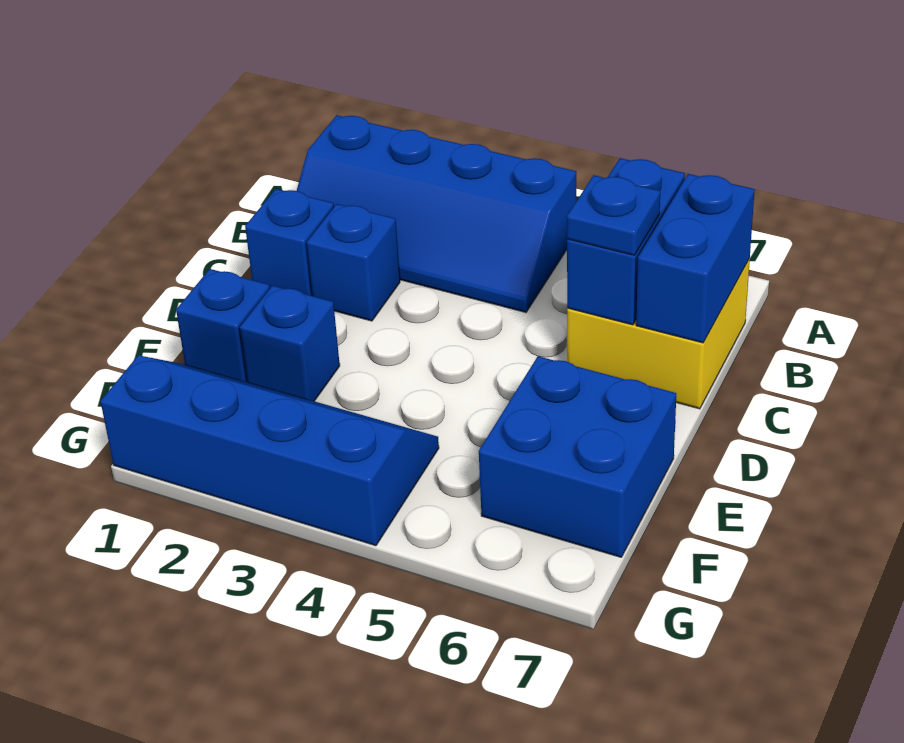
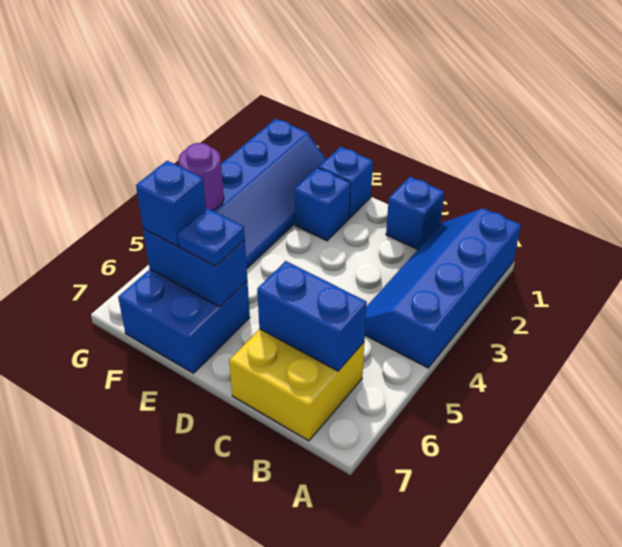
blue brick B7:C7 level 2 -> blue brick E6:F6 level 2
blue brick C2 level 1 -> blue brick F6 level 3
blue plate C6 level 3 -> blue plate E6 level 3
none -> purple round brick G4 level 2

